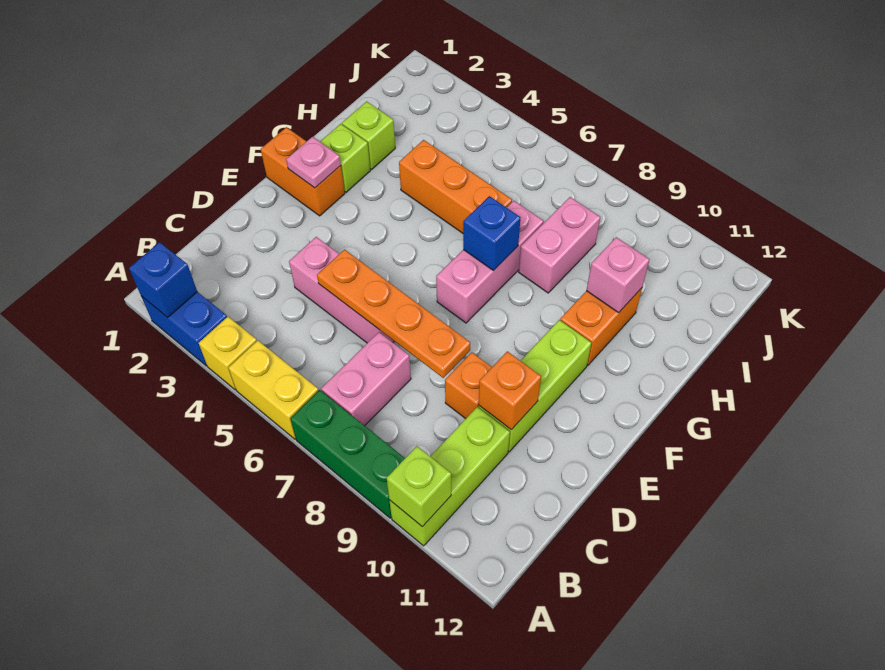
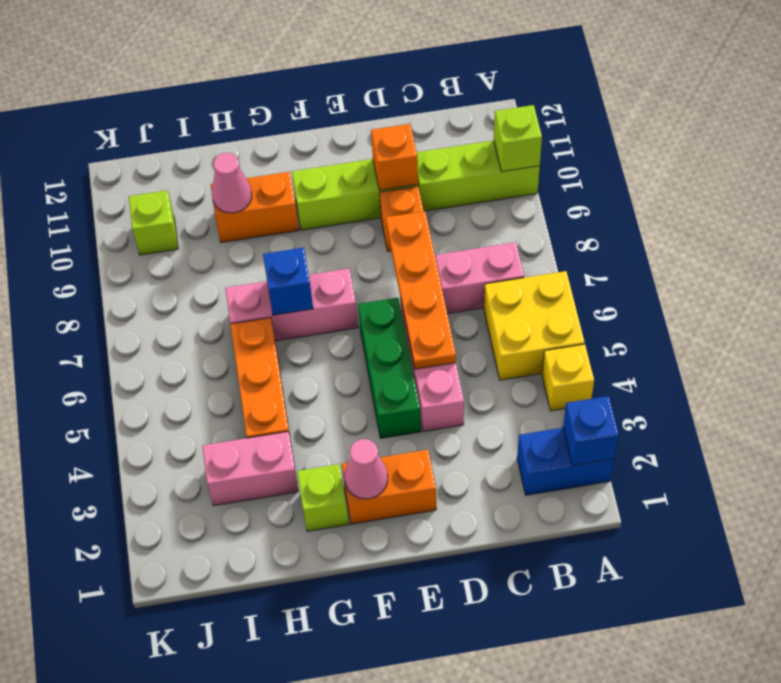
blue brick A2:A3 level 1 -> blue brick A2:B2 level 1
yellow brick A5:A6 level 1 -> yellow brick A5:B6 level 1
green brick A7:A9 level 1 -> green brick E4:E6 level 1
orange brick F1:F2 level 1 -> orange brick E2:F2 level 1
pink plate F2 level 2 -> pink cone F2 level 2
lime brick H2 level 1 -> lime brick J10 level 1
pink brick H8:I8 level 1 -> pink brick H3:I3 level 1
pink brick H10 level 2 -> pink cone H10 level 2

